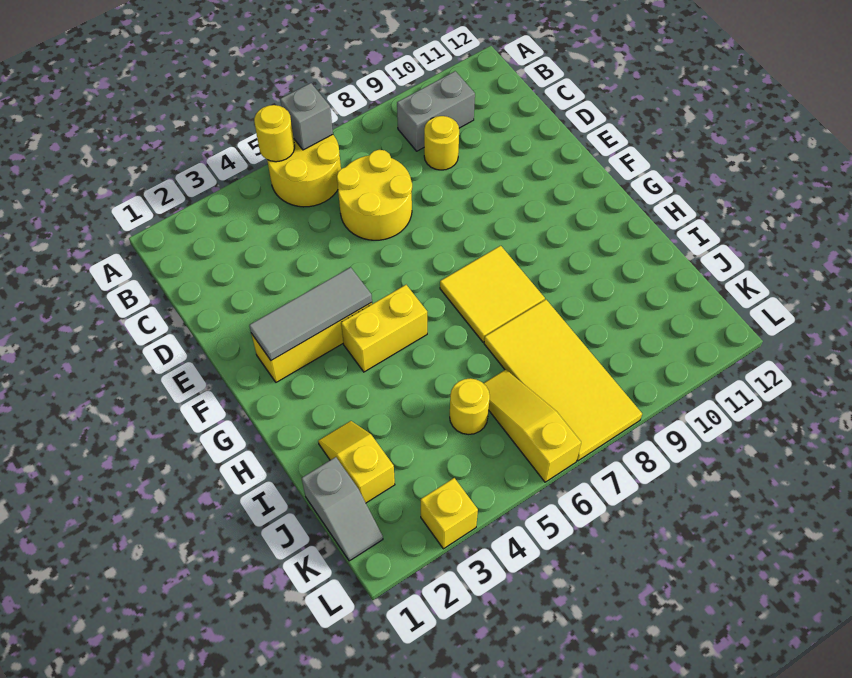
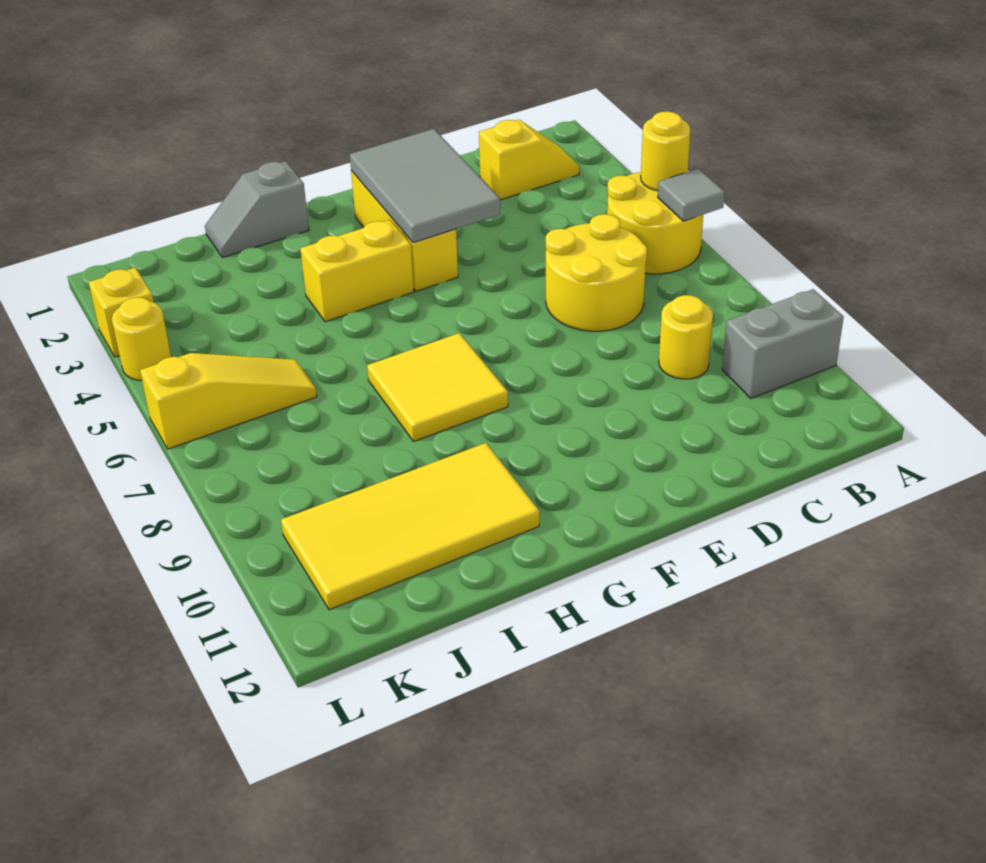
grey brick A6 level 2 -> grey tile A6 level 2
grey brick B9:B10 level 1 -> grey brick A10:B10 level 1
grey tile F2:F4 level 2 -> grey tile E2:F4 level 2
yellow brick G4:G5 level 1 -> yellow brick G4:H4 level 1
yellow slope I2:J2 level 1 top J -> yellow slope B2:C2 level 1 top C
yellow tile I7:L8 level 1 -> yellow tile H10:K11 level 1
grey slope J1:K1 level 1 top J -> grey slope H1:I1 level 1 top H
yellow round brick J5 level 1 -> yellow round brick L4 level 1

